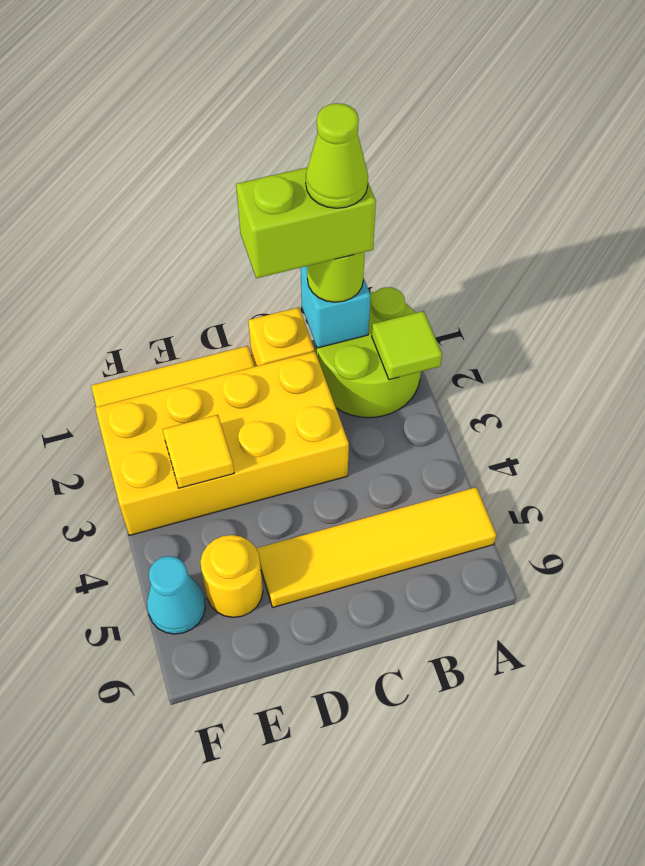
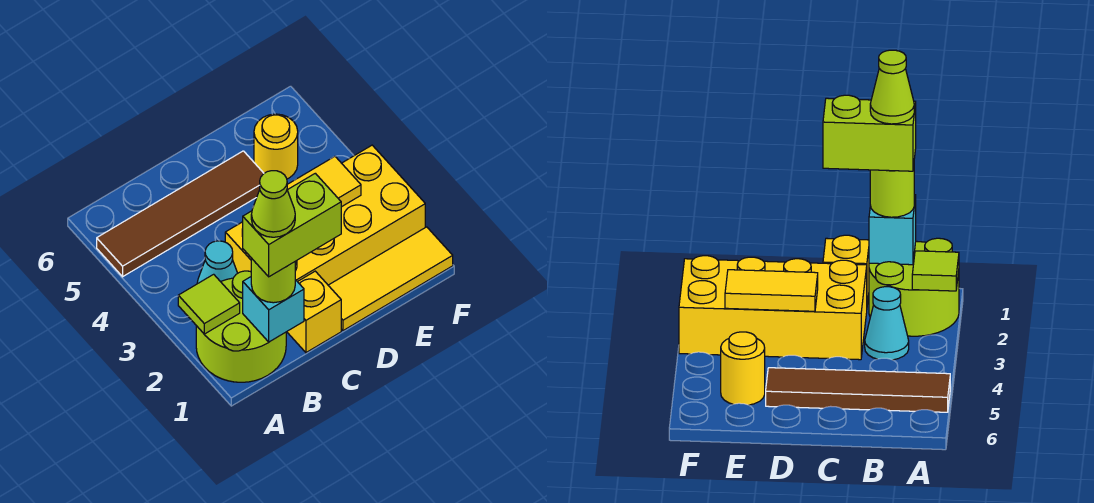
yellow tile A5:D5 level 1 -> brown tile A5:D5 level 1
yellow tile E3 level 2 -> yellow tile D3:E3 level 2
cyan cone F5 level 1 -> cyan cone B3 level 1

